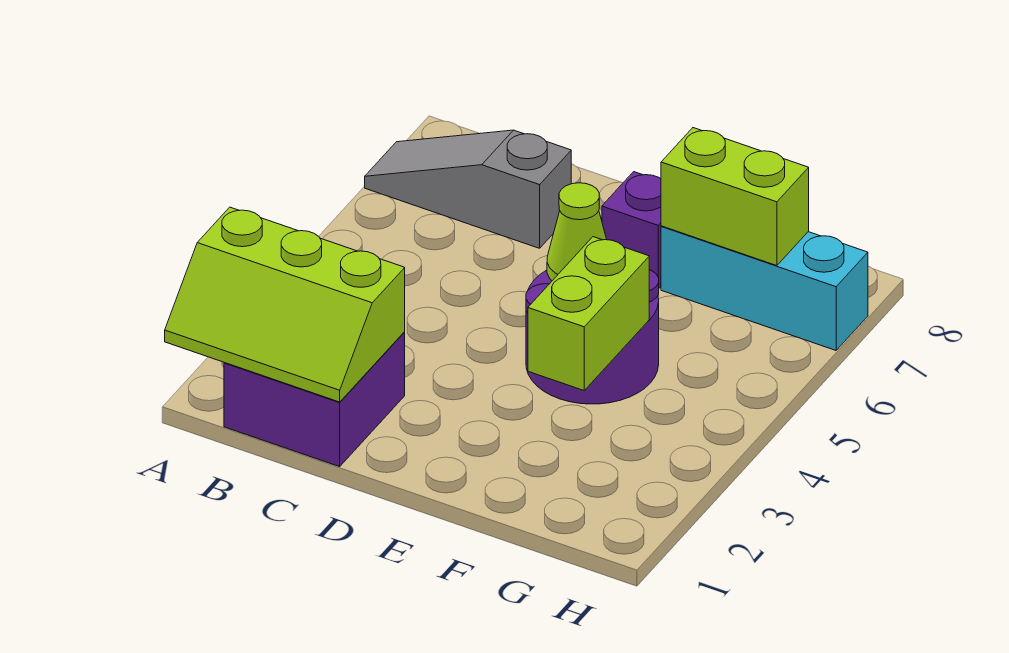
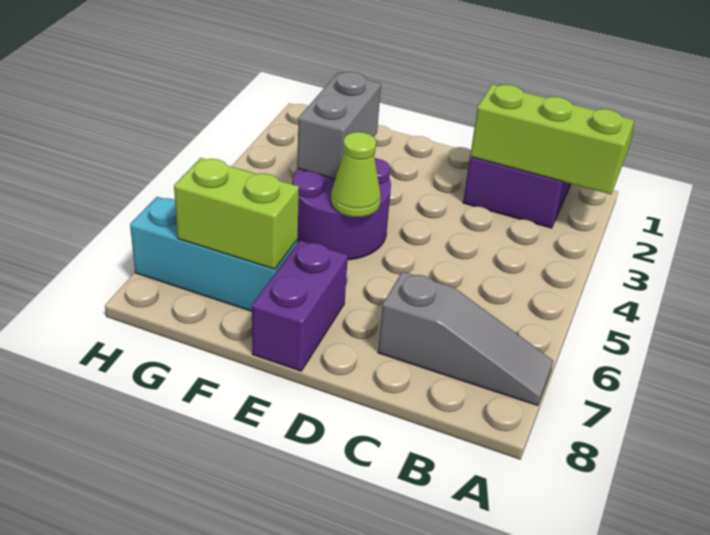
purple brick E7 level 1 -> purple brick E7:E8 level 1
lime brick F3:F4 level 2 -> grey brick F3:F4 level 2

